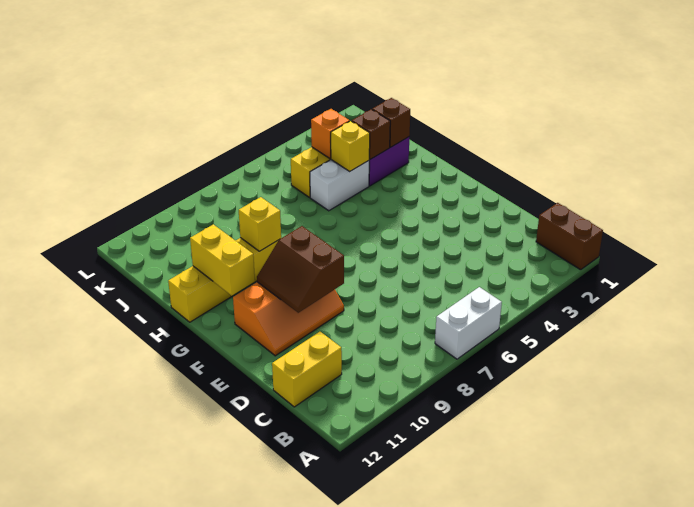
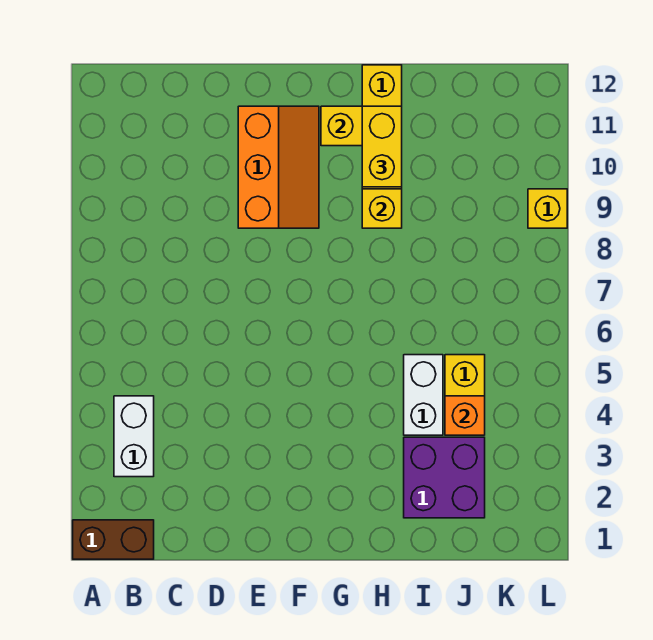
white brick A6:A7 level 1 -> white brick B3:B4 level 1
yellow brick C11:C12 level 1 -> yellow brick H10:H11 level 3
orange slope E9:F11 level 1 top F -> orange slope E9:F11 level 1 top E
brown slope E9:F10 level 2 top 9 -> none
brown brick I2 level 2 -> none
brown brick I3 level 2 -> none
yellow brick I4 level 2 -> yellow brick L9 level 1

